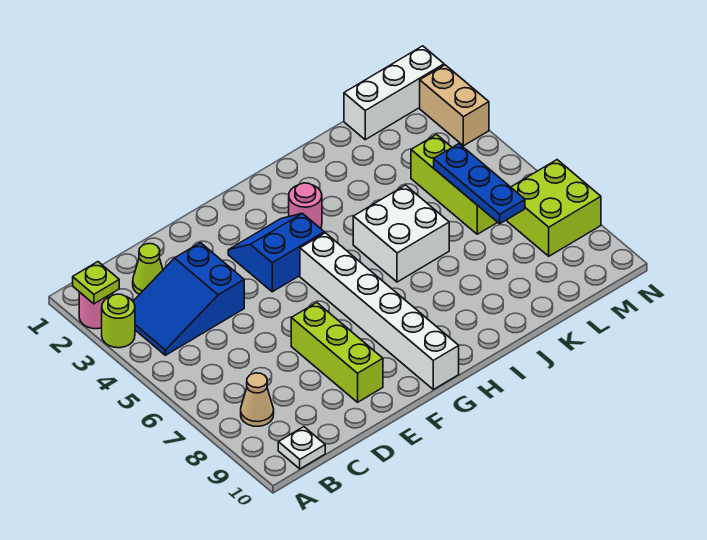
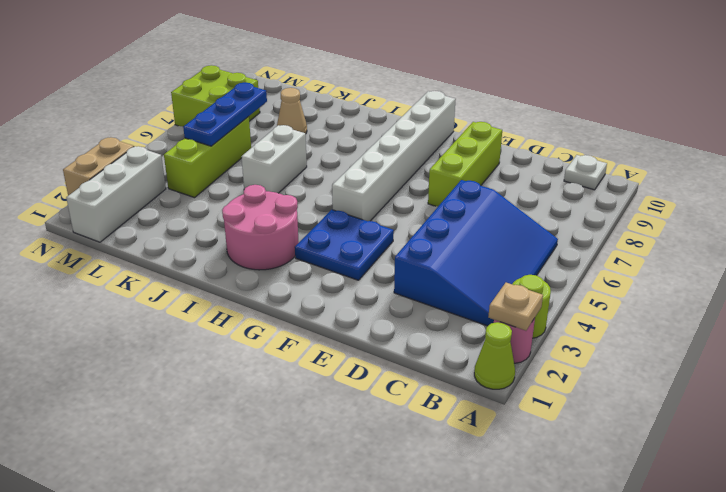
lime plate A2 level 2 -> tan plate A2 level 2
blue slope B3:D4 level 1 top D -> blue slope B3:D6 level 1 top D
tan cone B8 level 1 -> tan cone K8 level 1
lime cone C2 level 1 -> lime cone A1 level 1
blue slope F3:G4 level 1 top 4 -> blue plate F3:G4 level 1
pink round brick H3 level 1 -> pink round brick H2:I3 level 1
white brick I5:J6 level 1 -> white brick J5:J6 level 1
white brick L1:N1 level 1 -> white brick M1:M3 level 1

